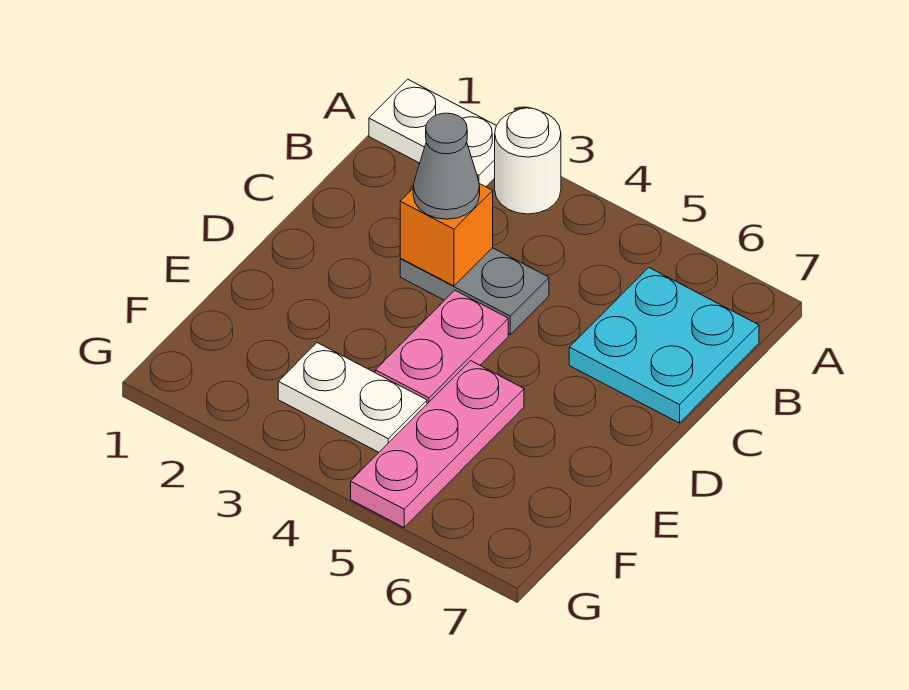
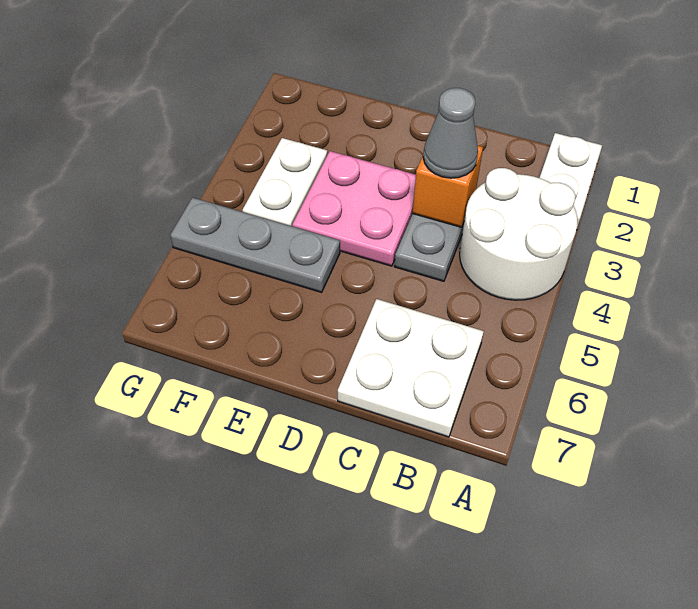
white round brick A3 level 1 -> white round brick A3:B4 level 1
cyan plate B6:C7 level 1 -> white plate B6:C7 level 1
pink plate D4:E4 level 1 -> pink plate D3:E4 level 1
pink plate E5:G5 level 1 -> grey plate E5:G5 level 1

